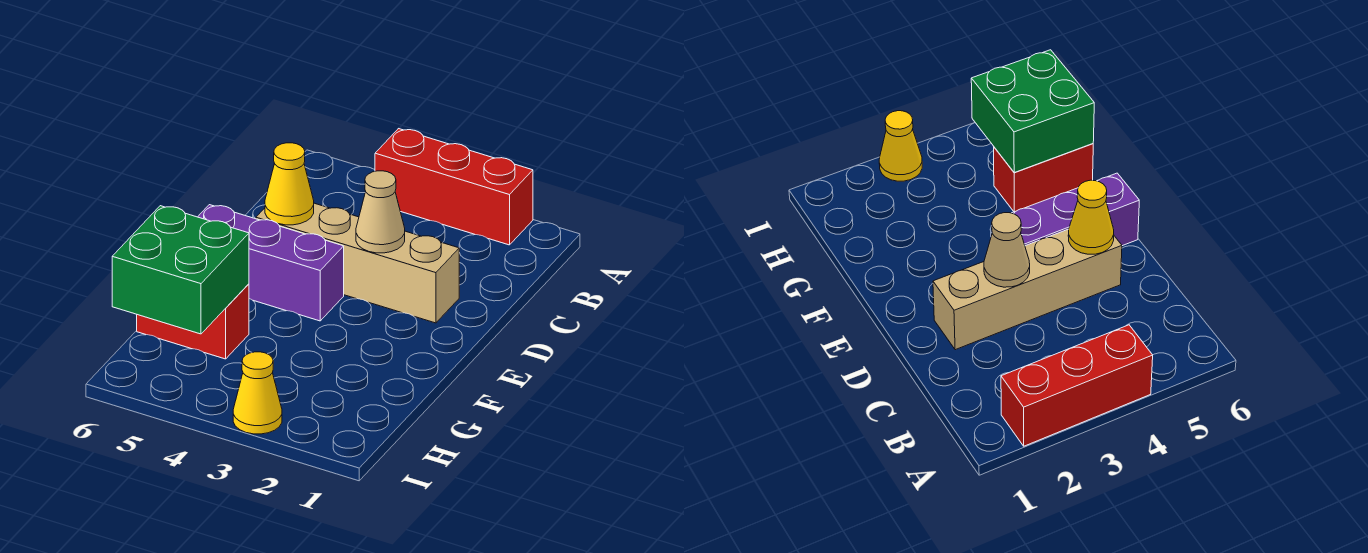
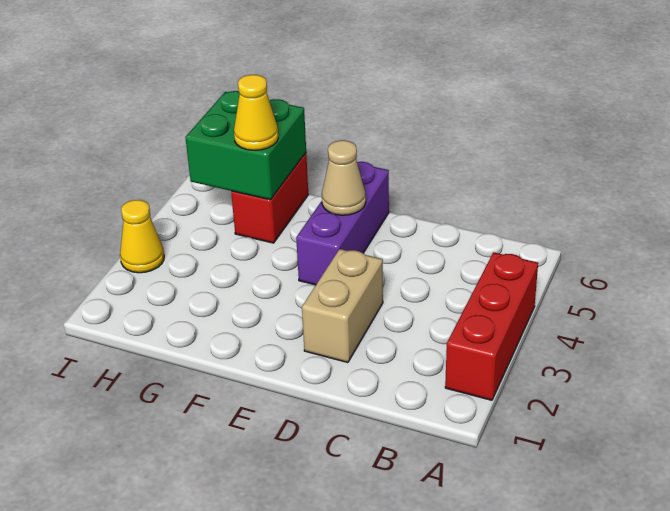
tan brick D2:D5 level 1 -> tan brick D2:D3 level 1
tan cone D3 level 2 -> tan cone E5 level 2
yellow cone D5 level 2 -> yellow cone G5 level 3

